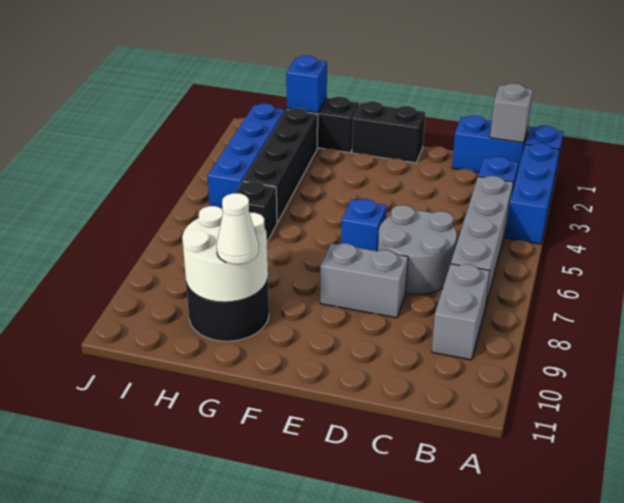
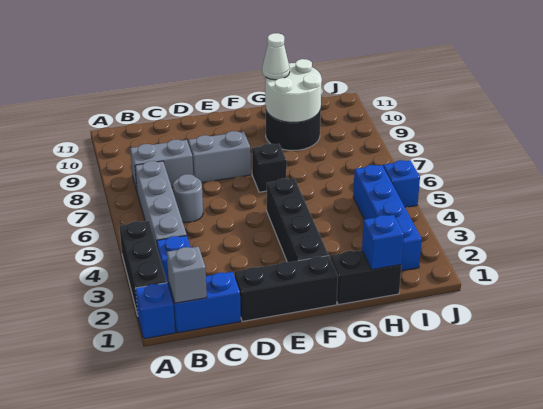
blue brick A2:A4 level 1 -> black brick A2:A4 level 1
grey brick B8:B9 level 1 -> grey brick B8:C8 level 1
grey round brick C6:D7 level 1 -> grey round brick C6 level 1
black brick E1:F1 level 1 -> black brick D1:F1 level 1
blue brick E6 level 1 -> blue brick J5 level 1
black brick H2:H5 level 1 -> black brick F2:F5 level 1
black brick H6 level 1 -> black brick F7 level 1

